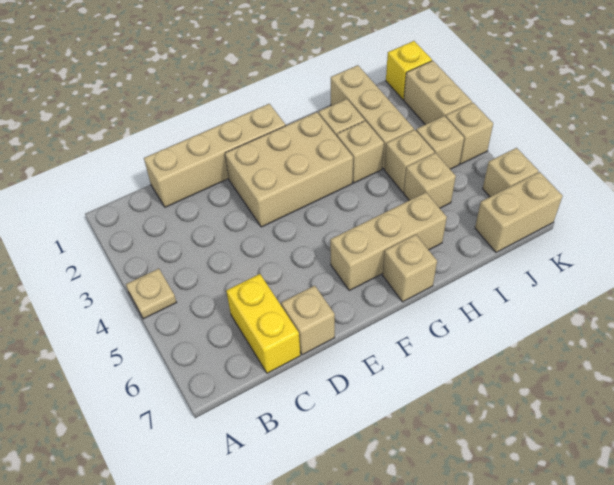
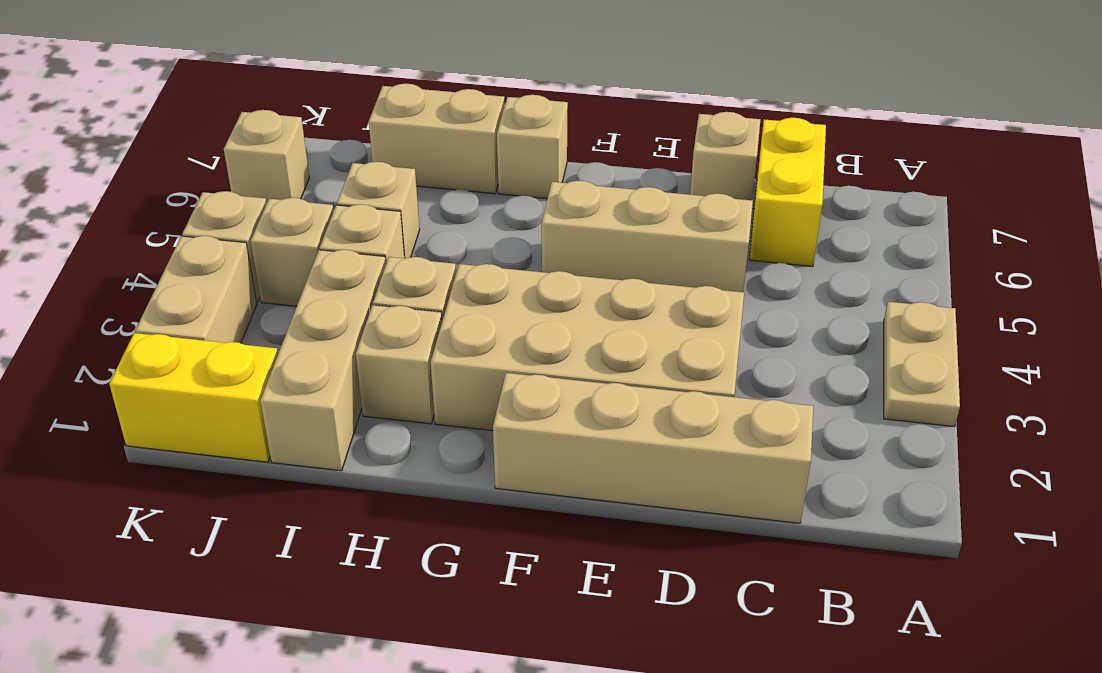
tan plate A4 level 1 -> tan plate A3:A4 level 1
tan brick E2:G3 level 1 -> tan brick D2:G3 level 1
tan brick F6:H6 level 1 -> tan brick D5:F5 level 1
tan brick J7:K7 level 1 -> tan brick H7:I7 level 1
yellow brick K1 level 1 -> yellow brick J1:K1 level 1

